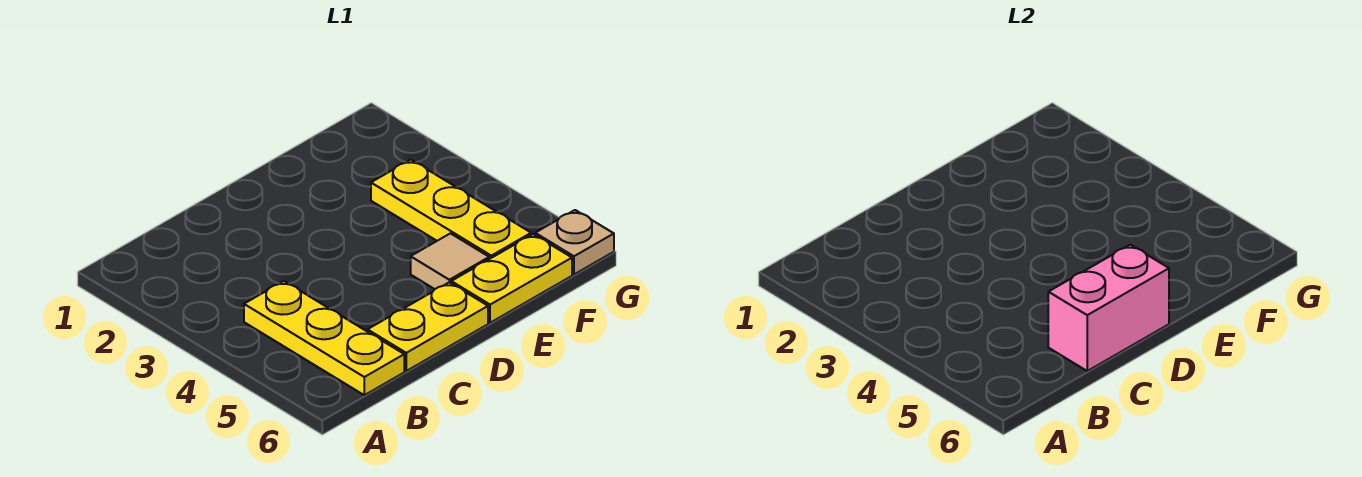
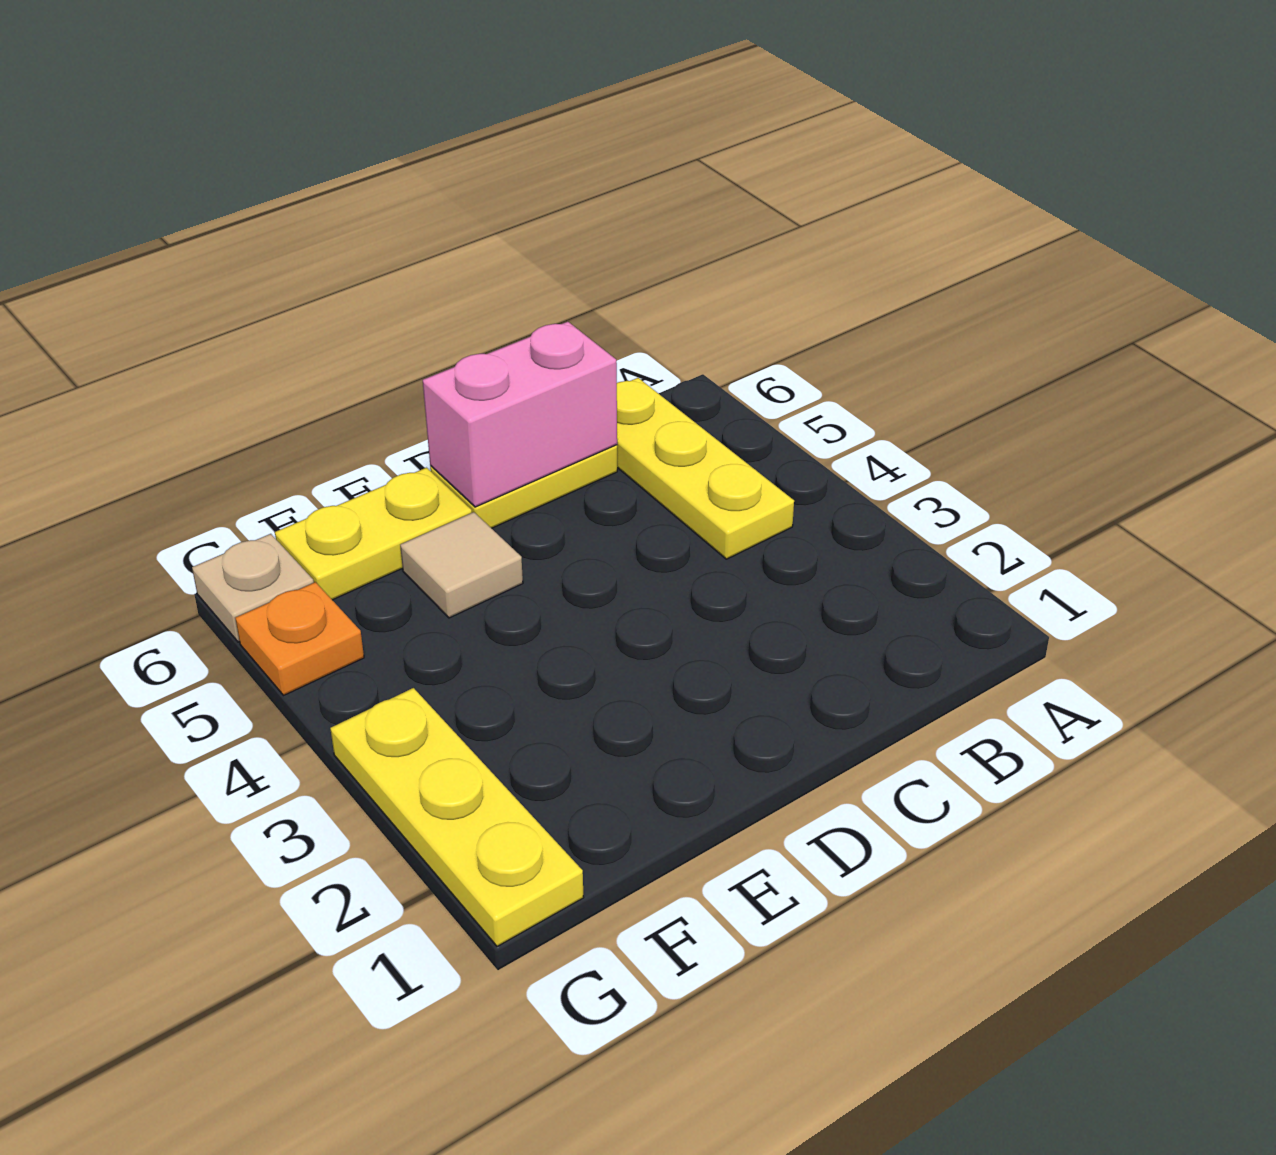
yellow plate F3:F5 level 1 -> yellow plate G1:G3 level 1
none -> orange plate G5 level 1

